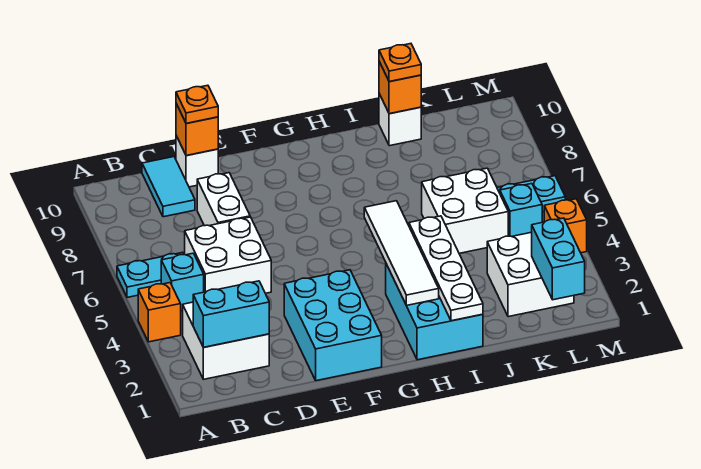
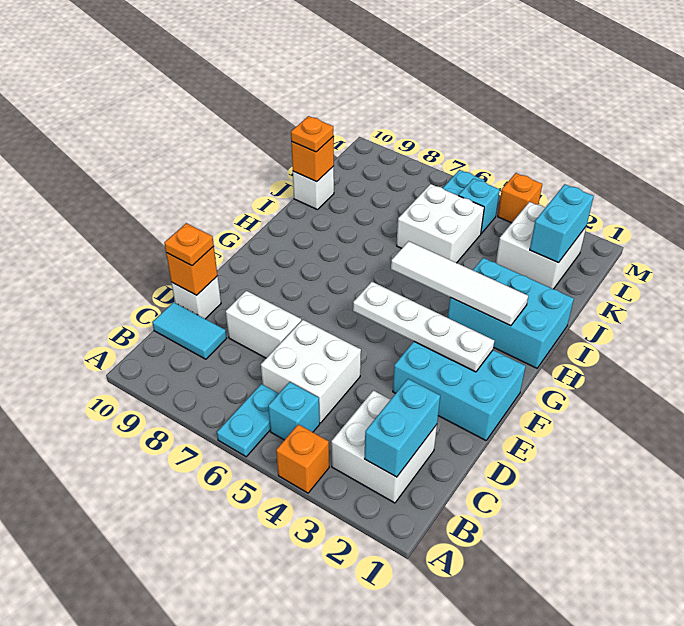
white plate I1:I4 level 2 -> white plate F2:F5 level 2
cyan brick L1:L2 level 2 -> cyan brick K2:L2 level 2

